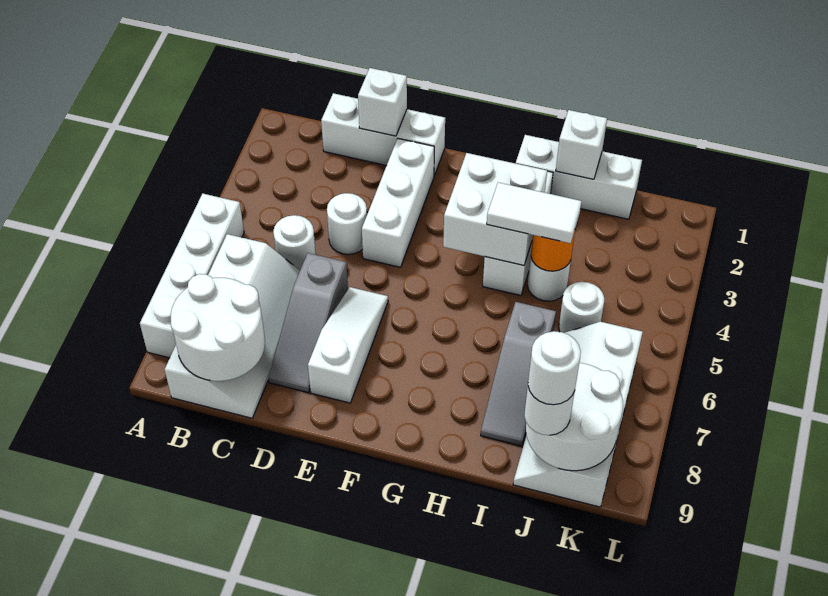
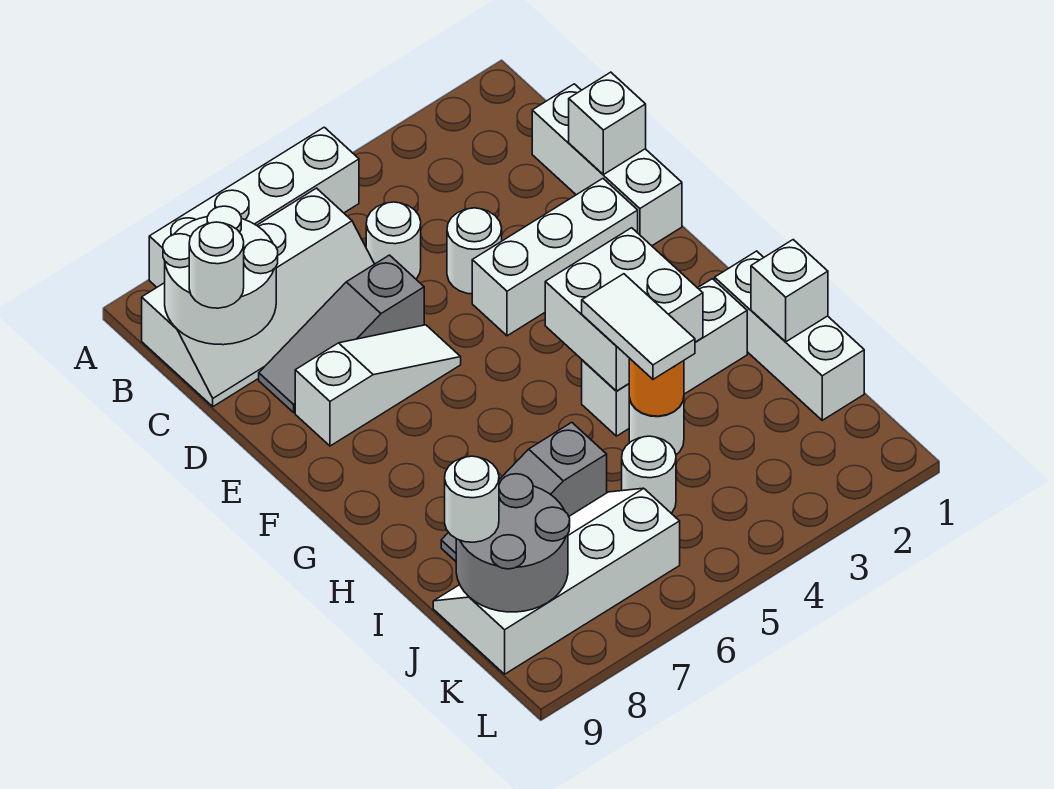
white round brick J8:K9 level 2 -> grey round brick J8:K9 level 2
white round brick J9 level 4 -> white round brick C9 level 3

